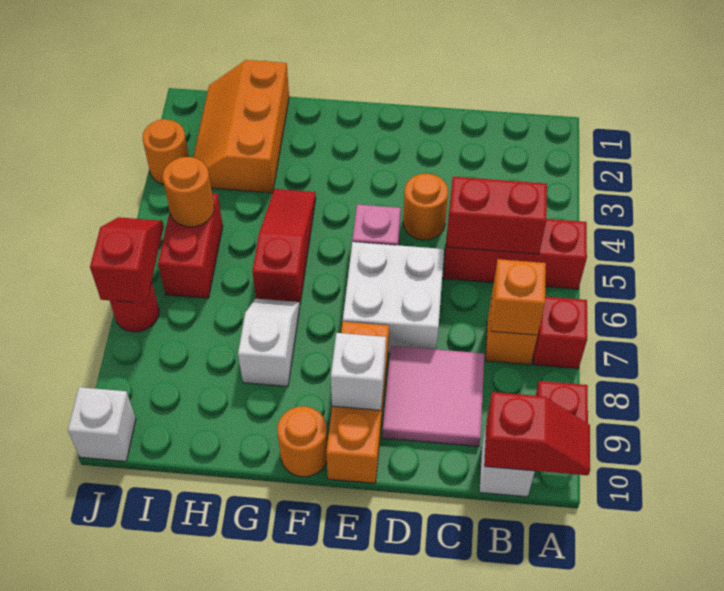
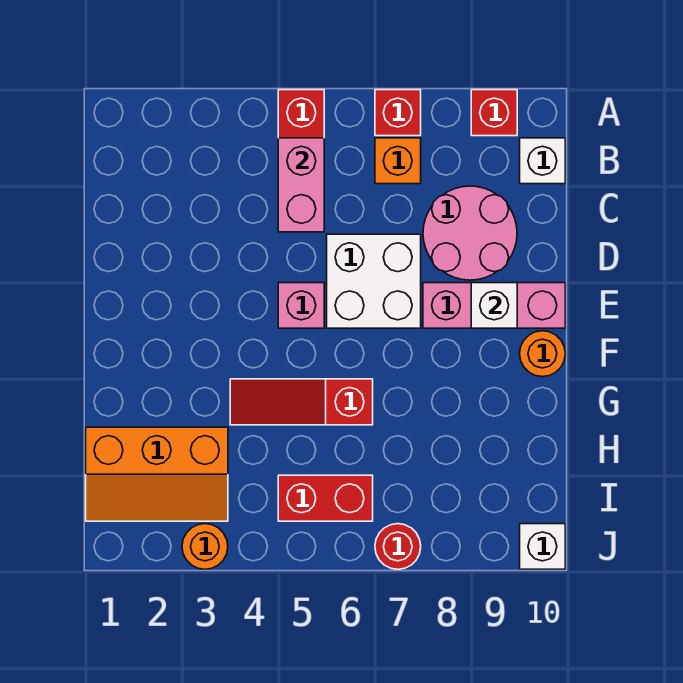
red slope A10:B10 level 2 top B -> none
red brick B5:C5 level 2 -> pink brick B5:C5 level 2
orange brick B7 level 2 -> none
pink tile C8:D9 level 1 -> pink round brick C8:D9 level 1
orange round brick D4 level 1 -> none
orange brick E8:E10 level 1 -> pink brick E8:E10 level 1
white slope G7:G8 level 1 top 8 -> none
orange round brick I5 level 2 -> none
red slope J6:J7 level 2 top 7 -> none

